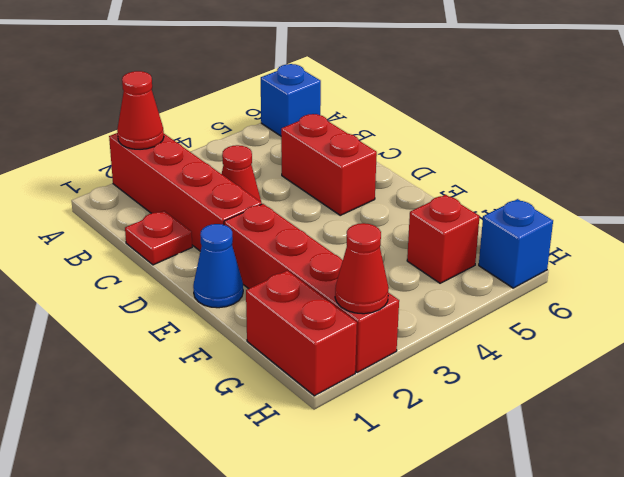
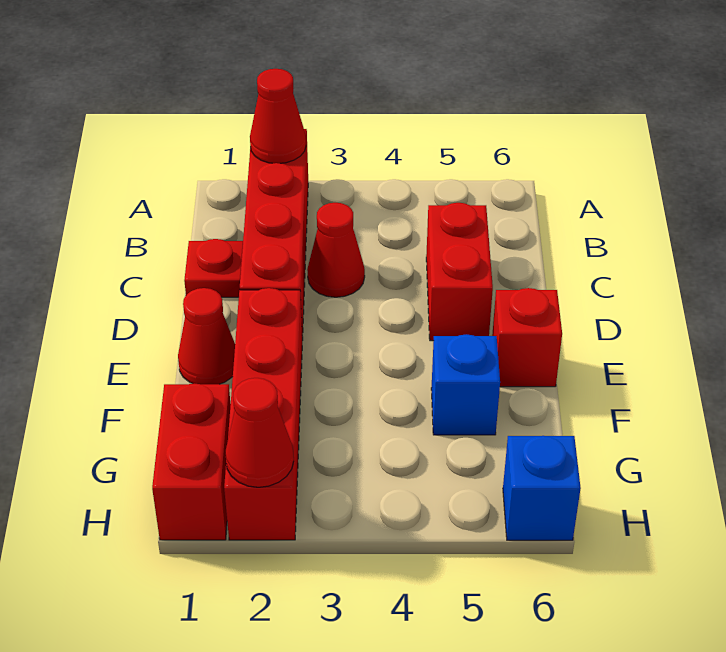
blue brick A6 level 1 -> blue brick F5 level 1
blue cone E1 level 1 -> red cone E1 level 1
red brick G5 level 1 -> red brick E6 level 1

